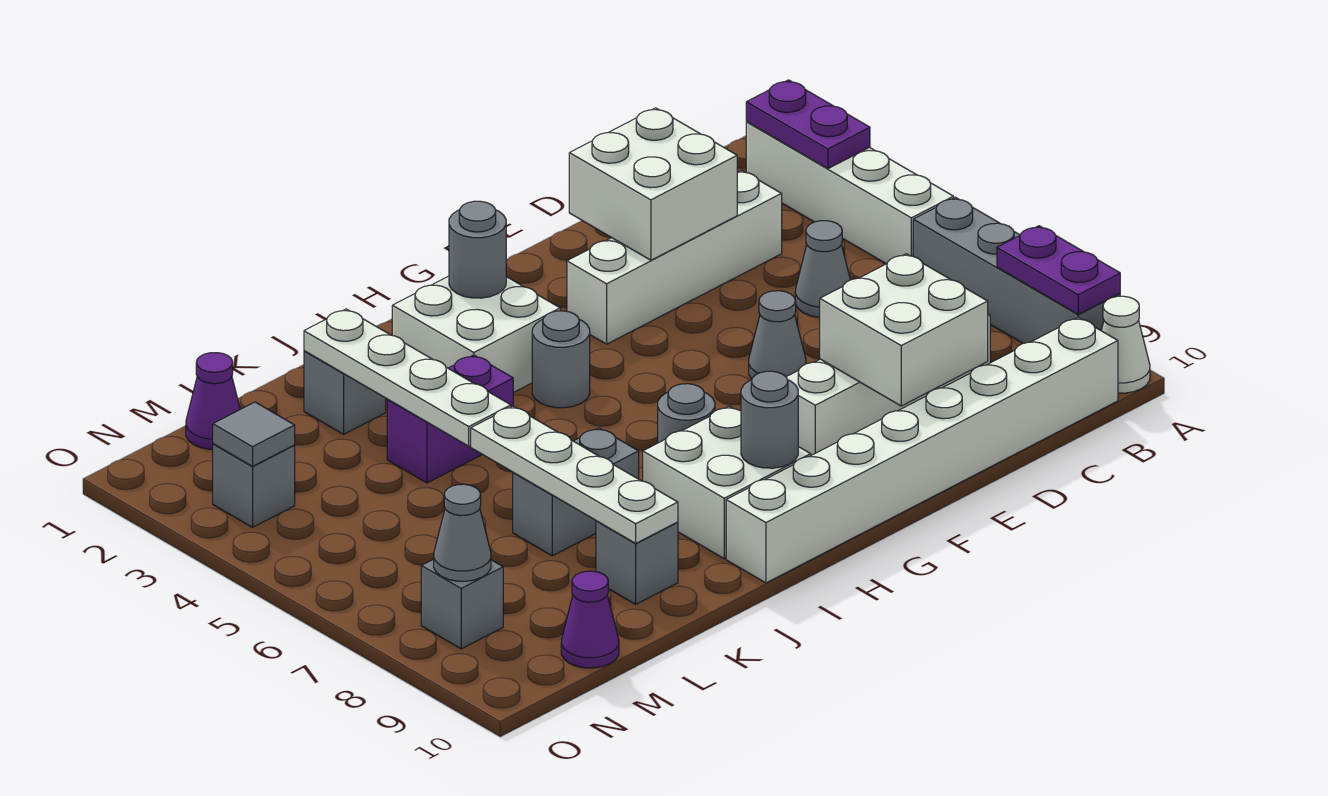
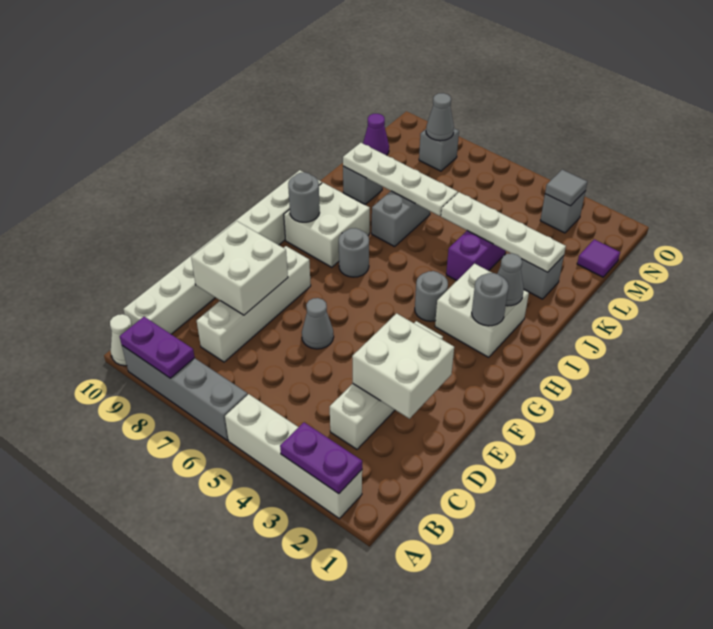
grey cone C5 level 1 -> grey cone I2 level 2
purple cone M1 level 1 -> purple tile M1 level 1

